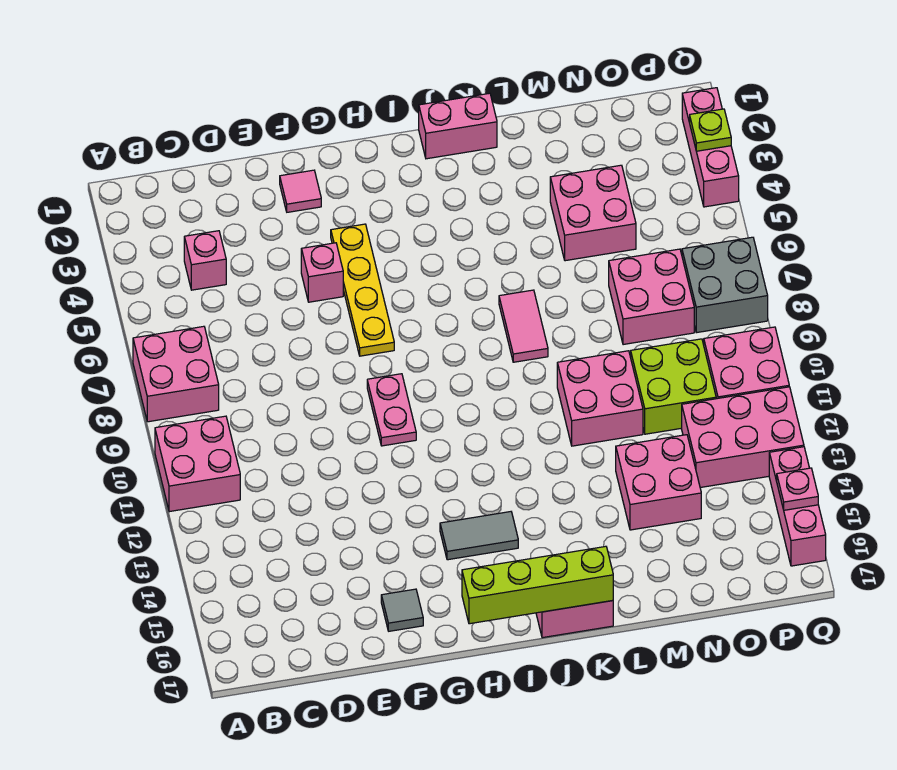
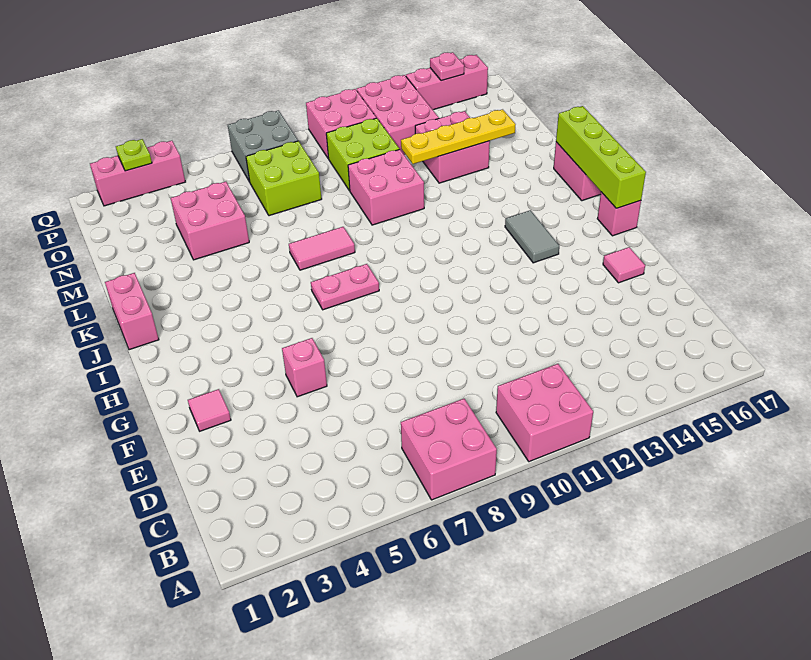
pink brick C4 level 1 -> pink brick H17 level 1
grey tile F16 level 1 -> pink tile F16 level 1
yellow plate G4:G7 level 1 -> yellow plate M12:M15 level 2
pink plate G9:G10 level 1 -> pink plate I7:I8 level 1
pink brick N7:O8 level 1 -> lime brick N7:O8 level 1

